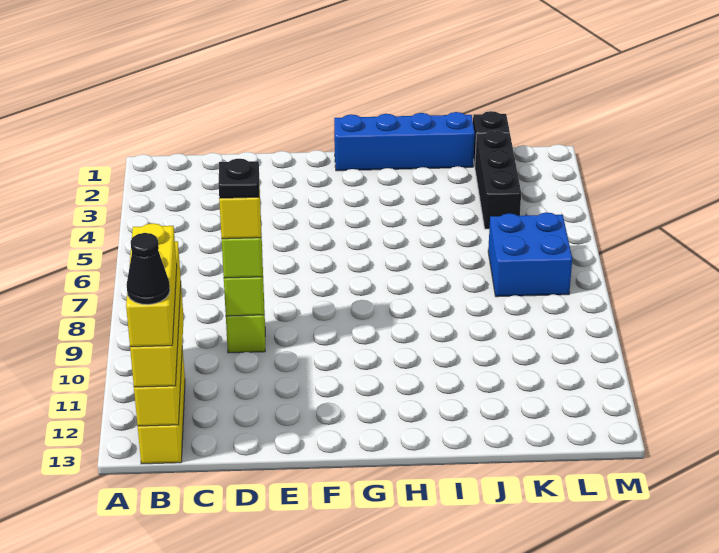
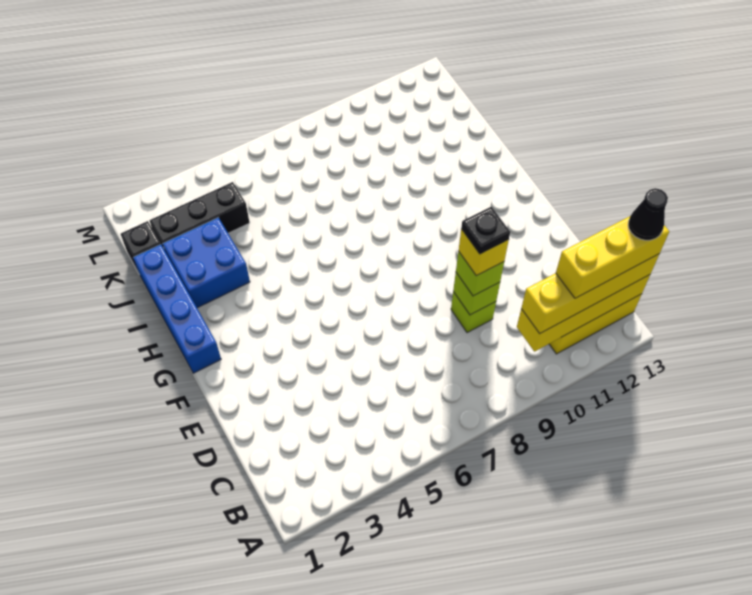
blue brick K6:L7 level 1 -> blue brick I2:J3 level 1

